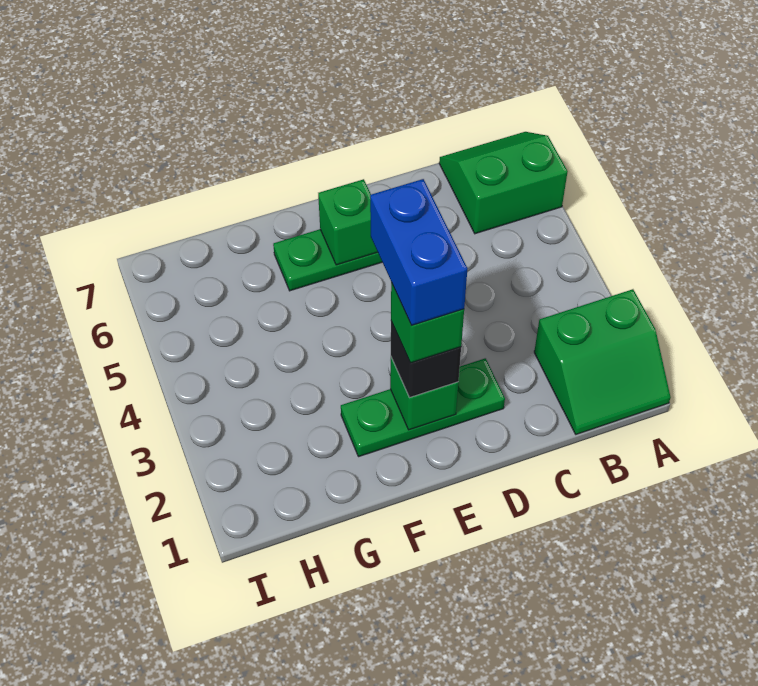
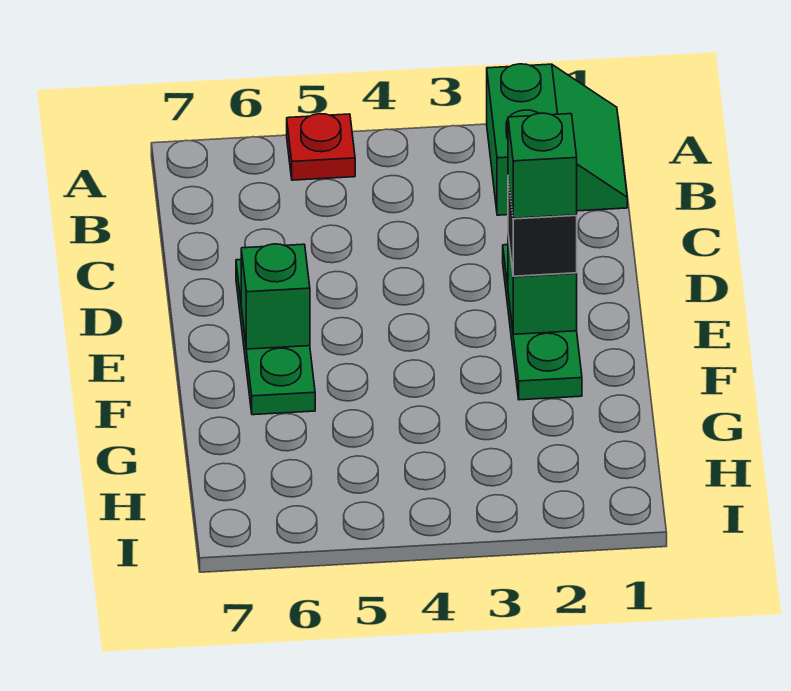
none -> red plate A5 level 1
green slope A6:B7 level 1 top 6 -> none
blue brick E2:E3 level 5 -> none

